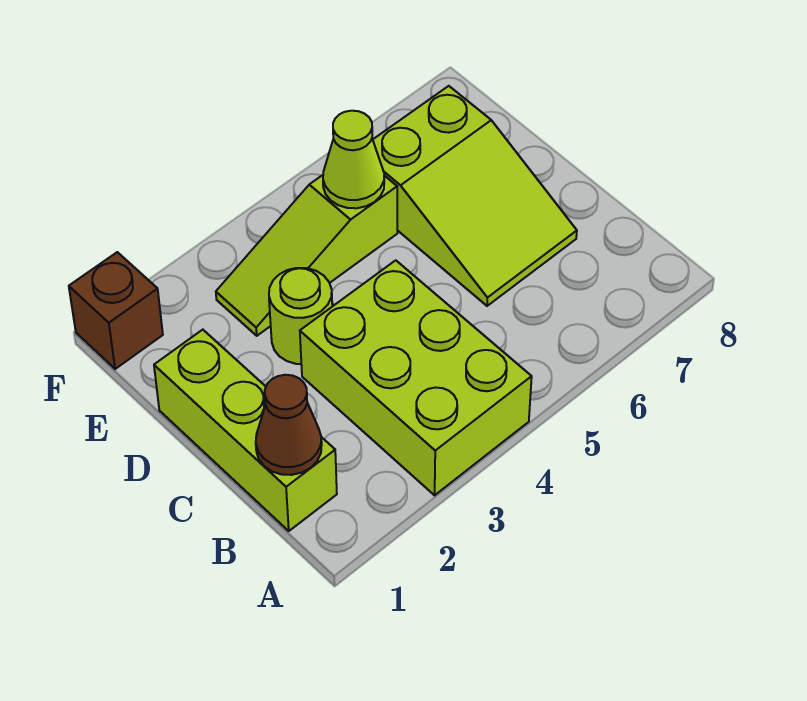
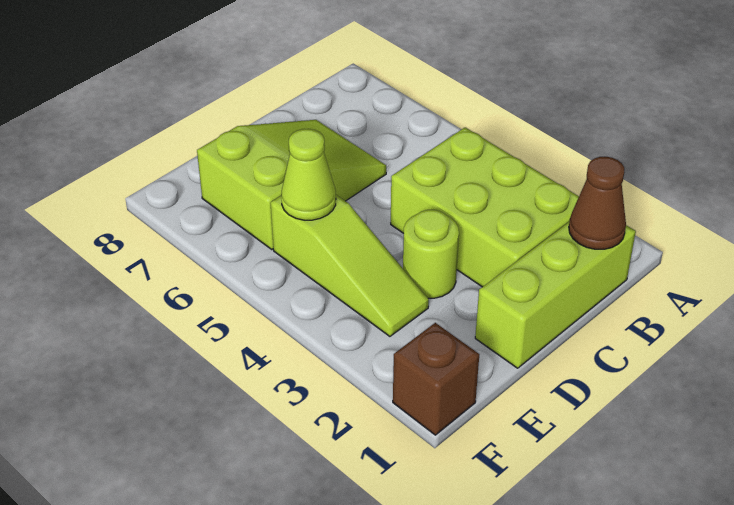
lime brick A3:C4 level 1 -> lime brick B2:C4 level 1

